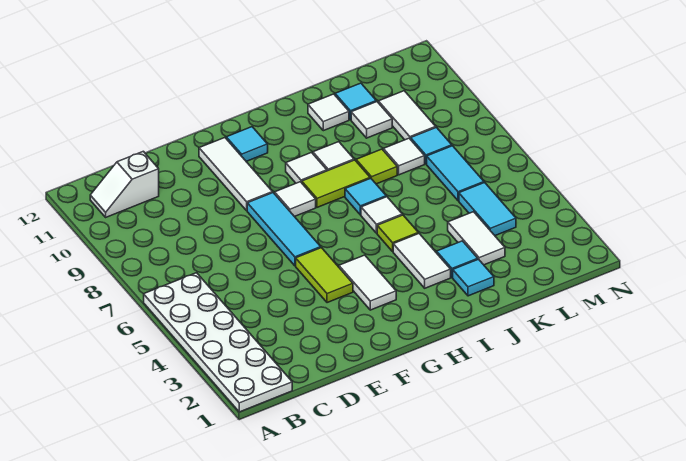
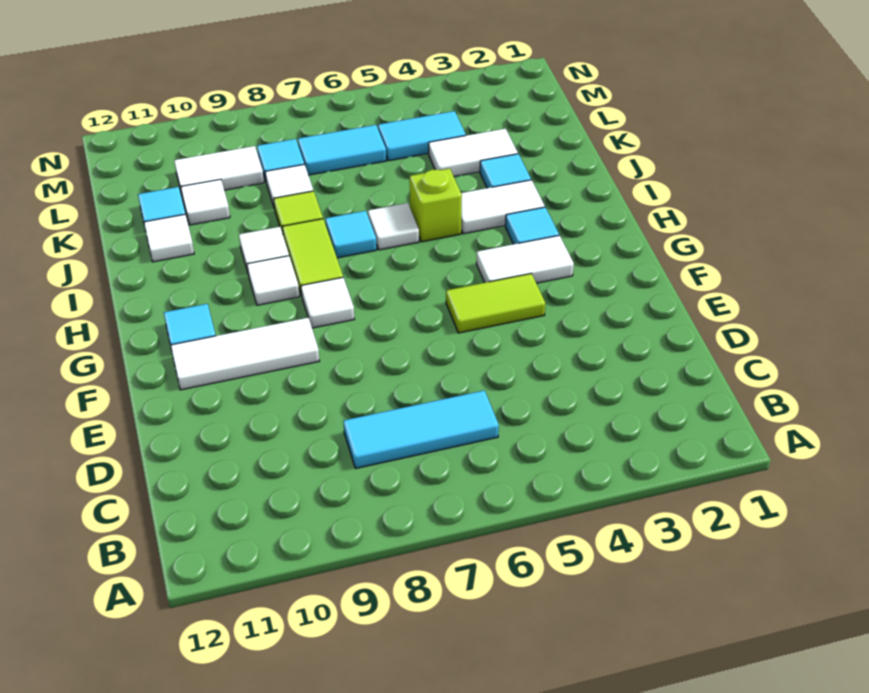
white plate A1:B6 level 1 -> none
white slope B11:C11 level 1 top C -> none
cyan tile F6:F8 level 1 -> cyan tile C6:C8 level 1
lime tile I5 level 1 -> lime brick I5 level 1
cyan tile J2 level 1 -> cyan tile H3 level 1

